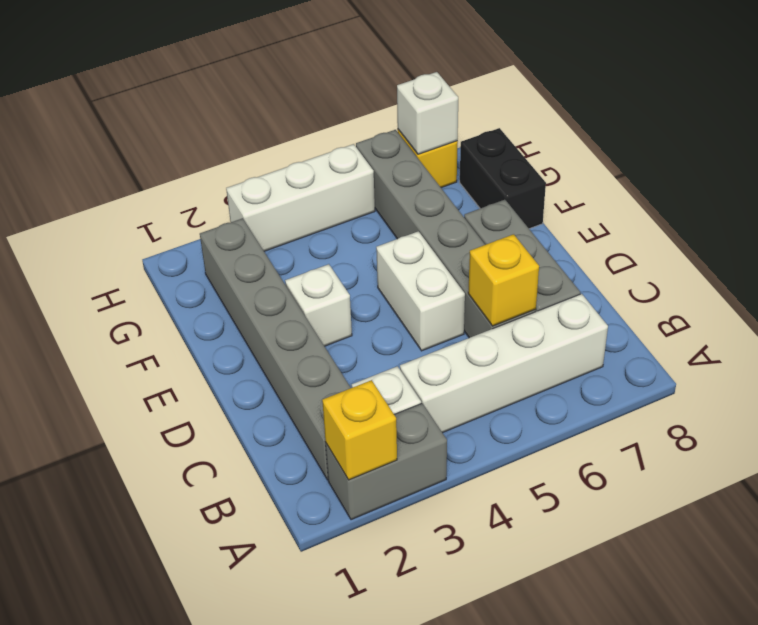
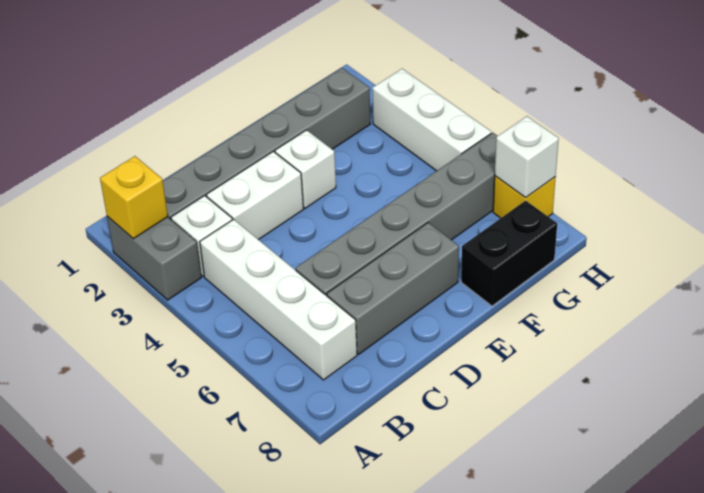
yellow brick C6 level 2 -> none
white brick D5:E5 level 1 -> white brick C3:D3 level 1

